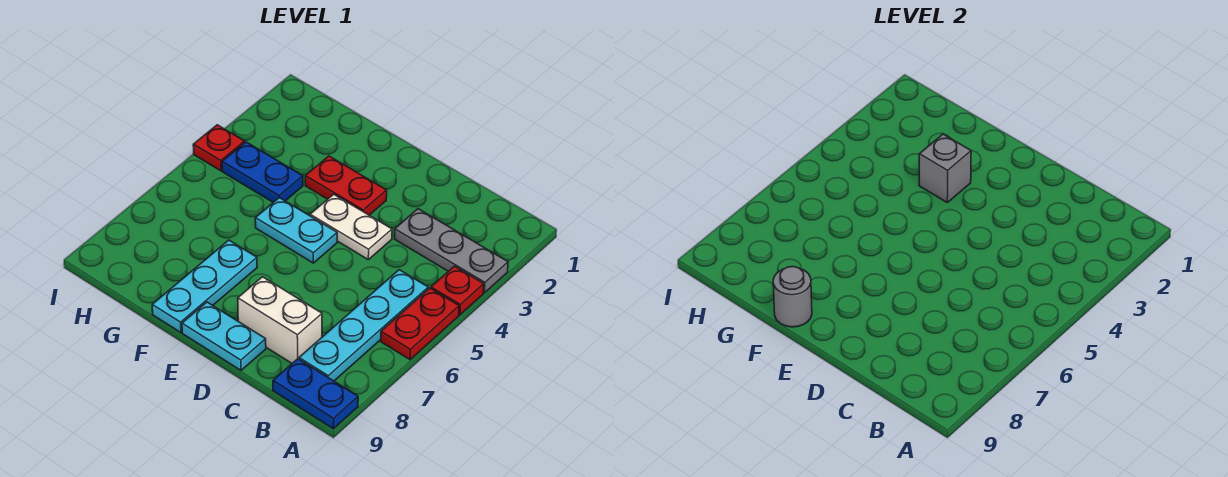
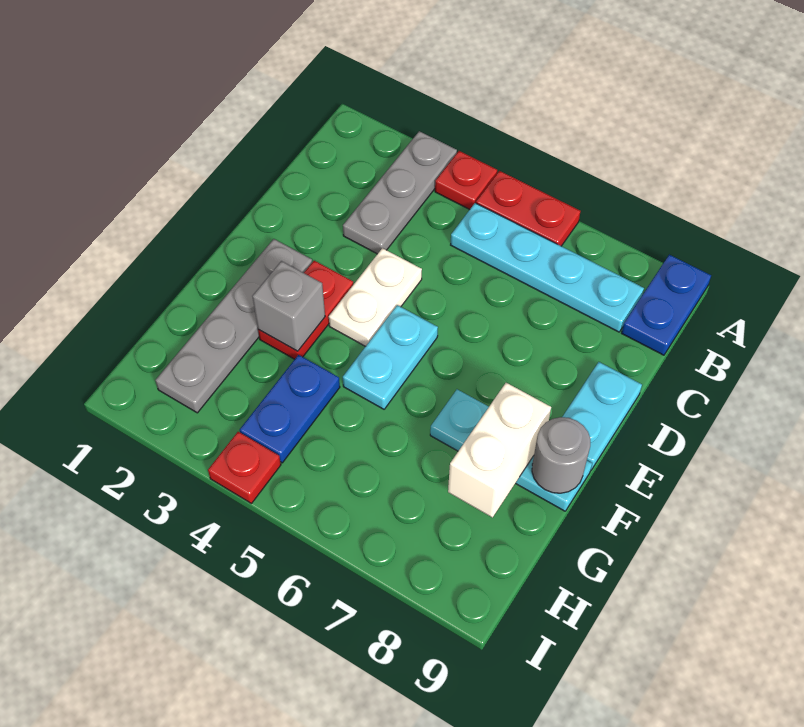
white brick C8:D8 level 1 -> white brick F8:G8 level 2
none -> grey plate E2:H2 level 1

